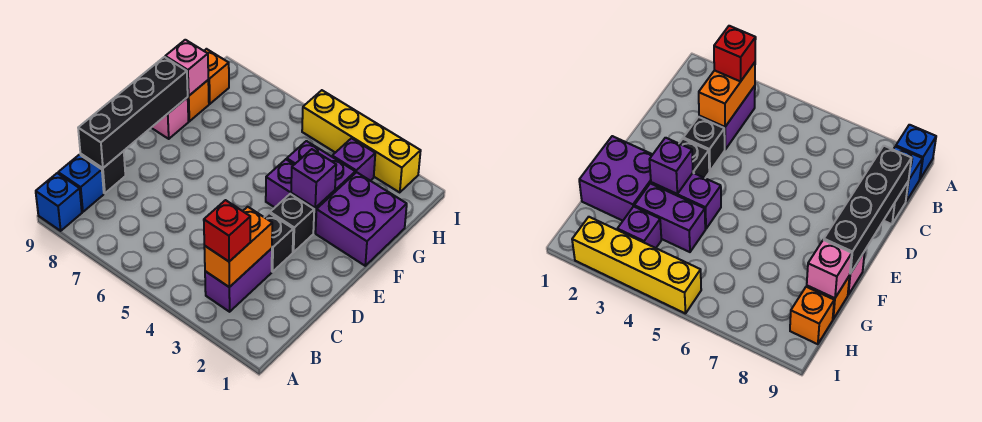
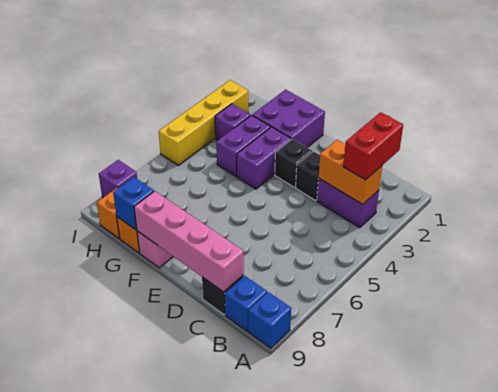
red brick B3 level 3 -> red brick B2:B3 level 3
black brick C9:F9 level 2 -> pink brick C9:F9 level 2
purple brick F3 level 2 -> purple brick I8 level 1
pink brick G9 level 2 -> blue brick G9 level 2

